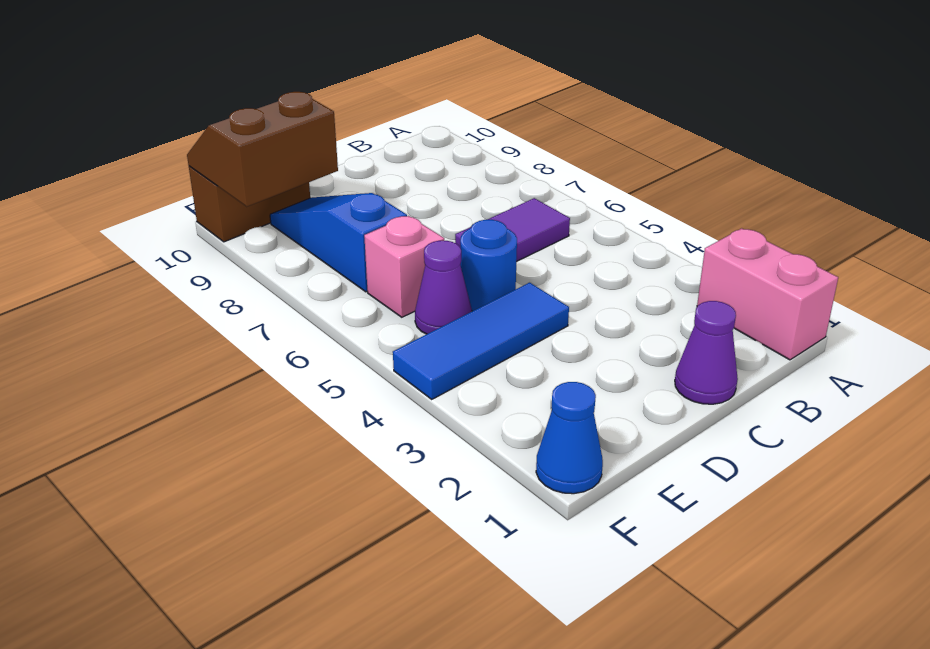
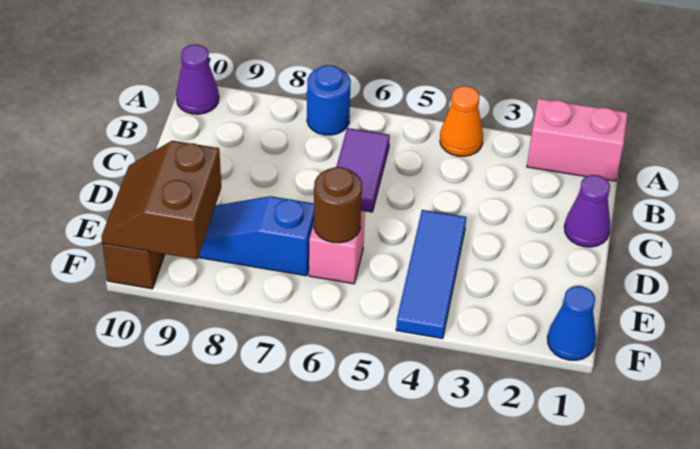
none -> orange cone A4 level 1
blue round brick D5 level 1 -> blue round brick A7 level 1
purple cone E5 level 1 -> purple cone A10 level 1
none -> brown round brick E6 level 2

